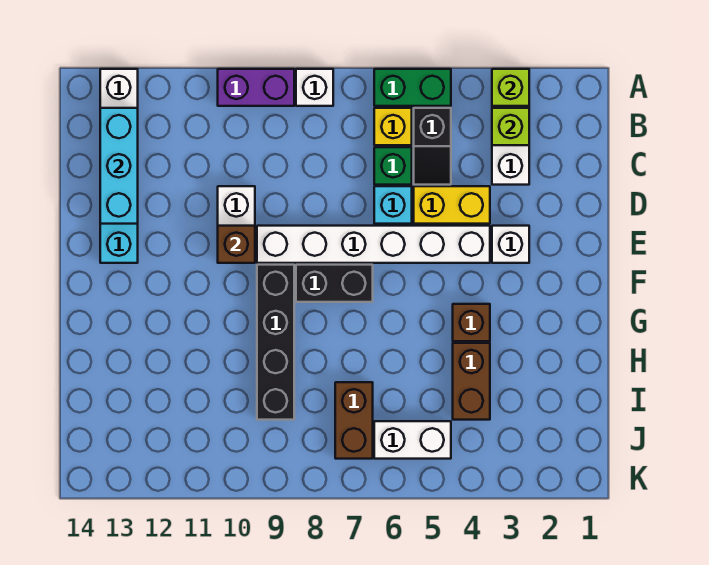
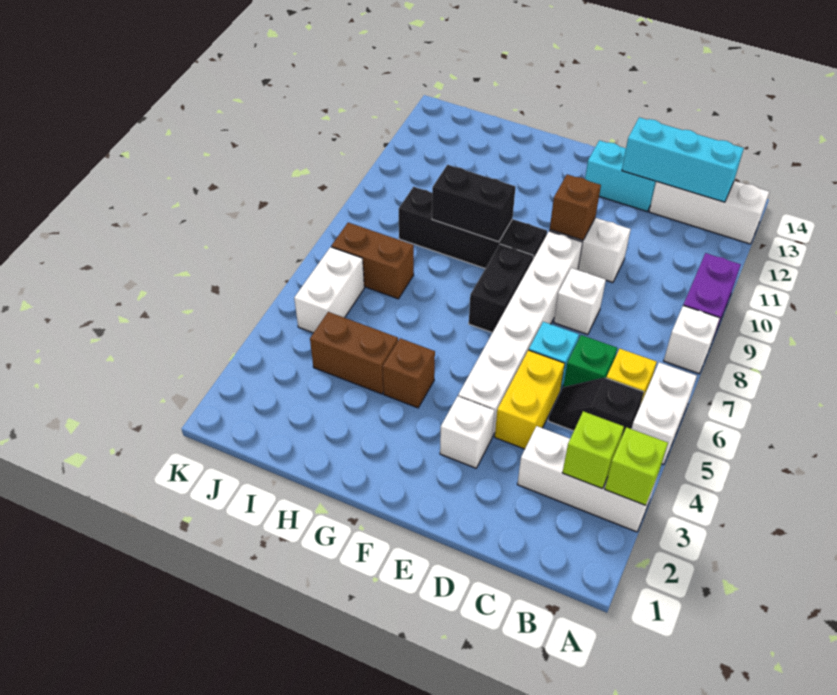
green brick A5:A6 level 1 -> white brick A5:A6 level 1
none -> white brick D8 level 1
none -> black brick G9:H9 level 2

